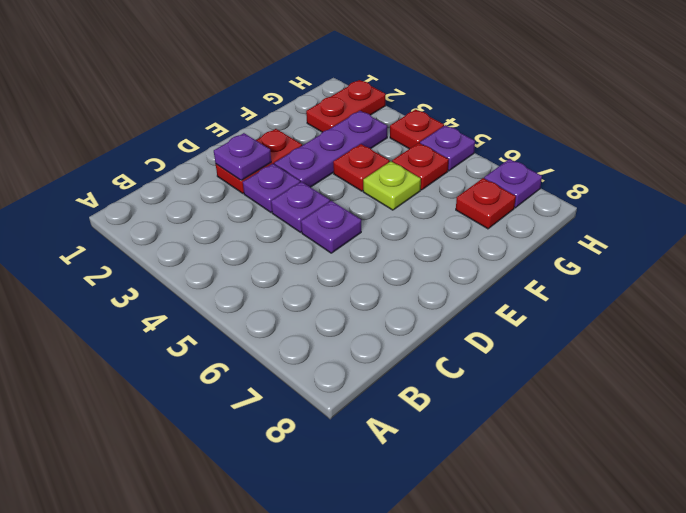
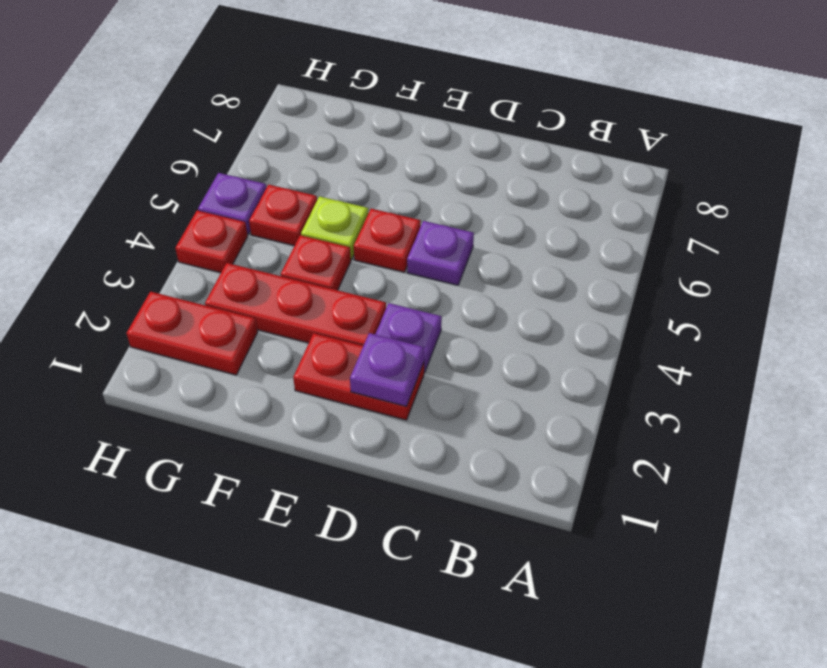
purple plate D4 level 1 -> none
purple plate E3:G3 level 1 -> red plate E3:G3 level 1
red plate G7 level 1 -> red plate E5 level 1
purple plate H7 level 1 -> none

